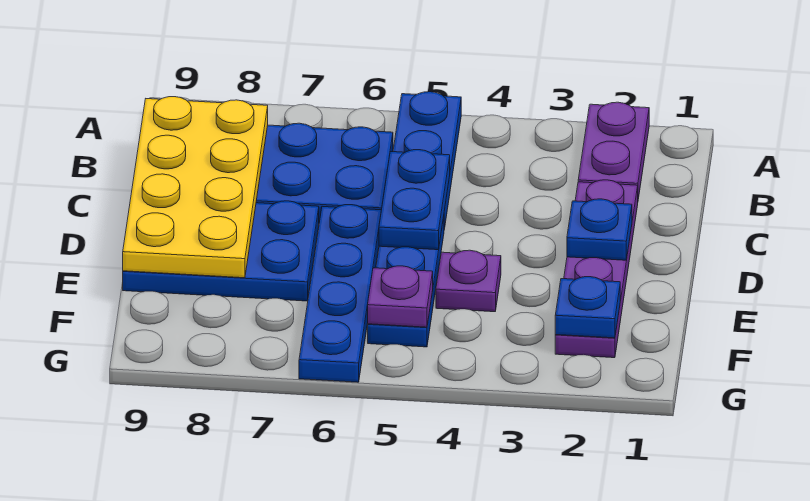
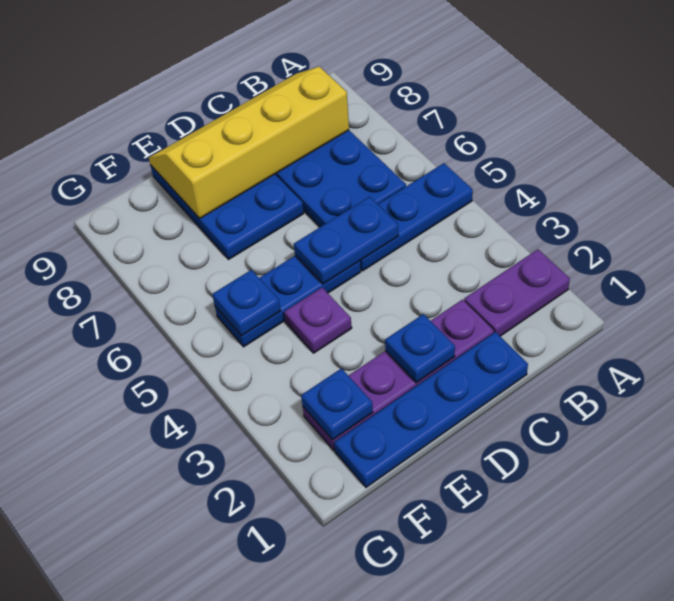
yellow plate B8:E9 level 2 -> yellow slope B8:E9 level 2 top 8
blue plate D6:G6 level 1 -> blue plate C1:F1 level 1
purple plate F5 level 2 -> blue plate F5 level 2

